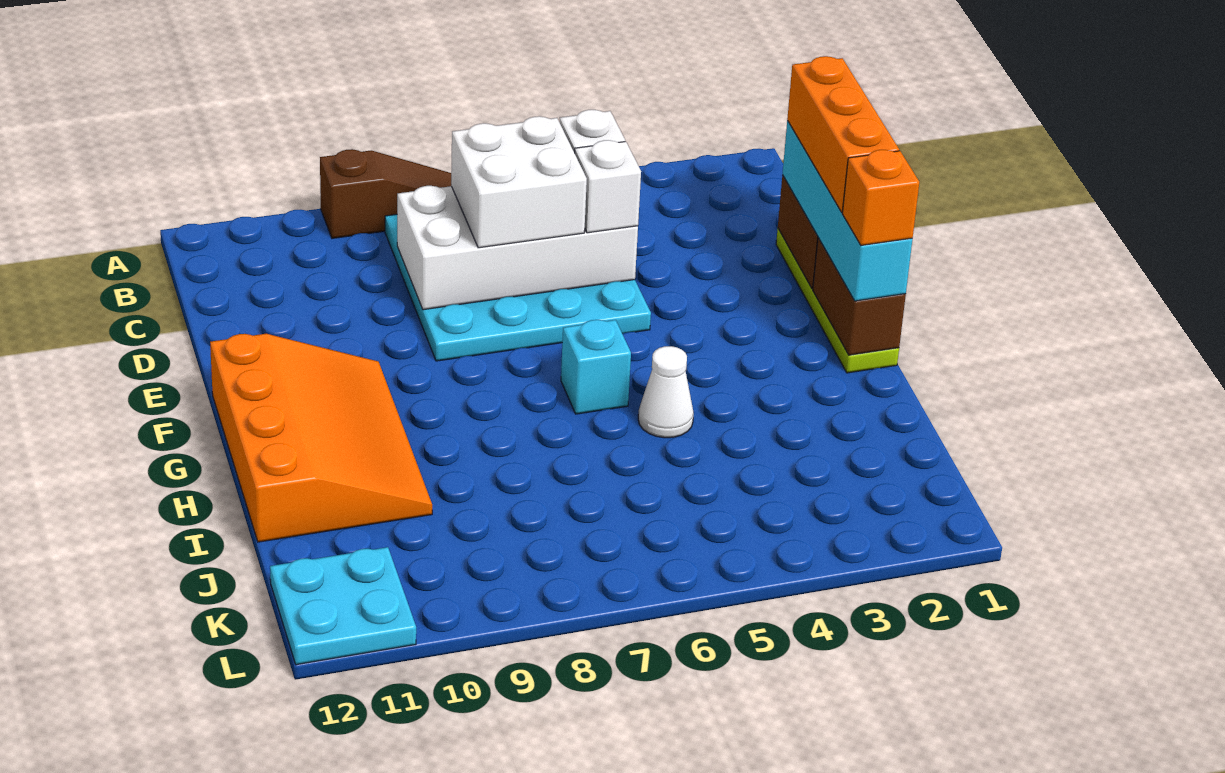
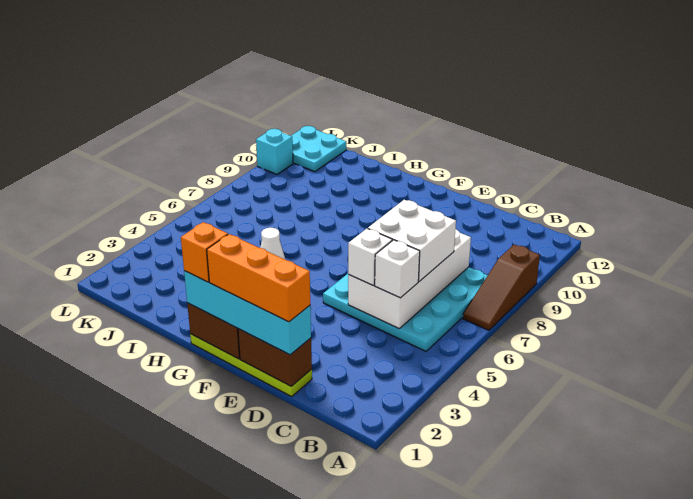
orange slope F10:I12 level 1 top 12 -> none
cyan brick G6 level 1 -> cyan brick L10 level 1

